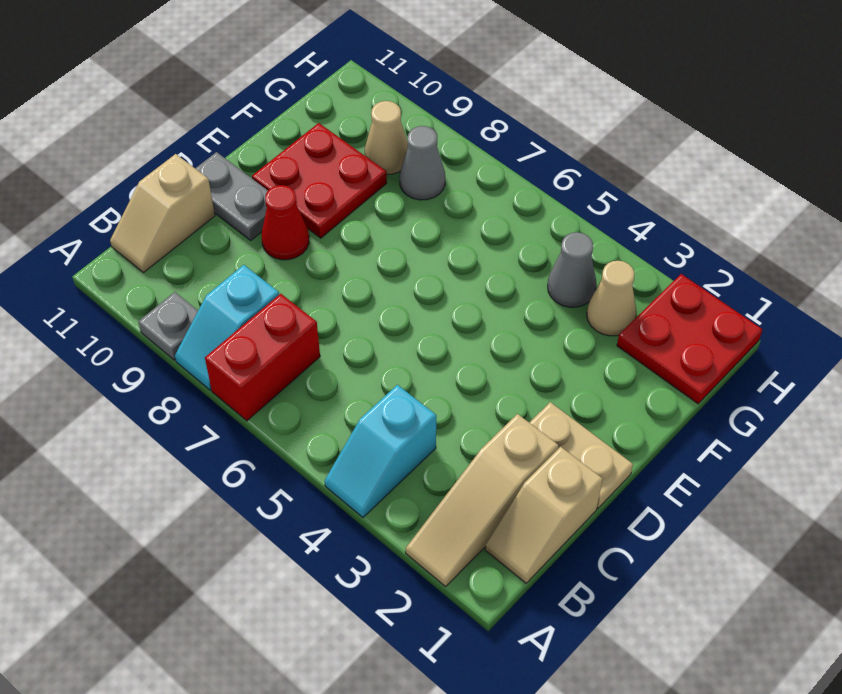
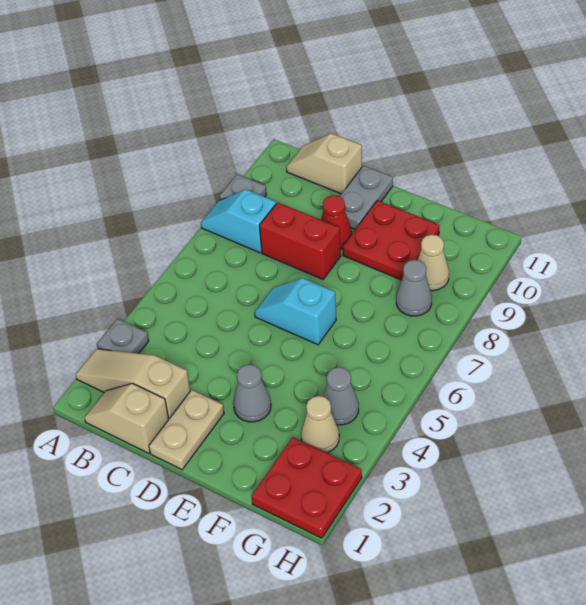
none -> grey plate A3 level 1
cyan slope A4:B4 level 1 top B -> cyan slope D6:E6 level 1 top E
red brick A7:B7 level 1 -> red brick C8:D8 level 1
none -> grey cone E3 level 1

